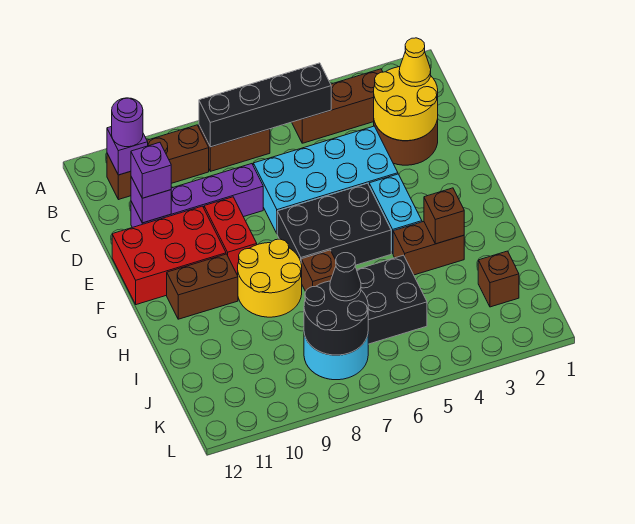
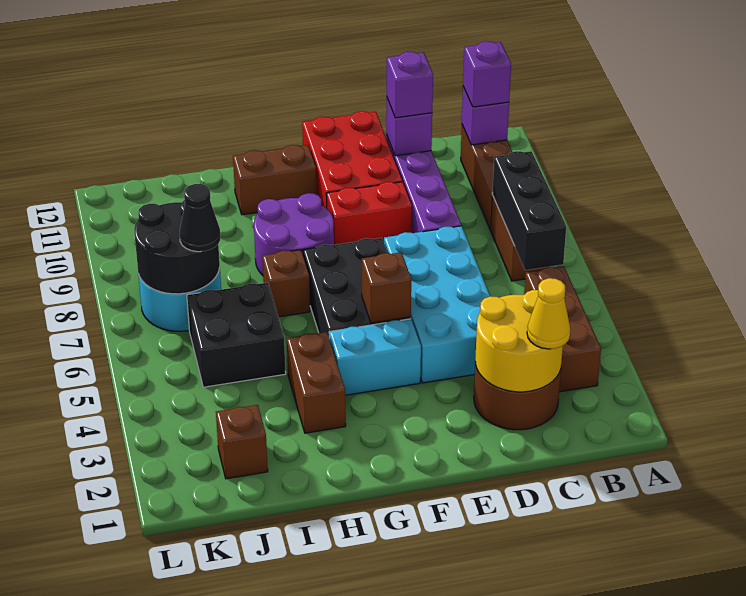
black brick B5:B8 level 2 -> black brick B6:B8 level 2
purple round brick B11 level 3 -> purple brick B11 level 3
yellow round brick G8:H9 level 1 -> purple round brick G8:H9 level 1
brown brick G10:G11 level 1 -> brown brick G11:H11 level 1
brown brick H3 level 2 -> brown brick F5 level 2

